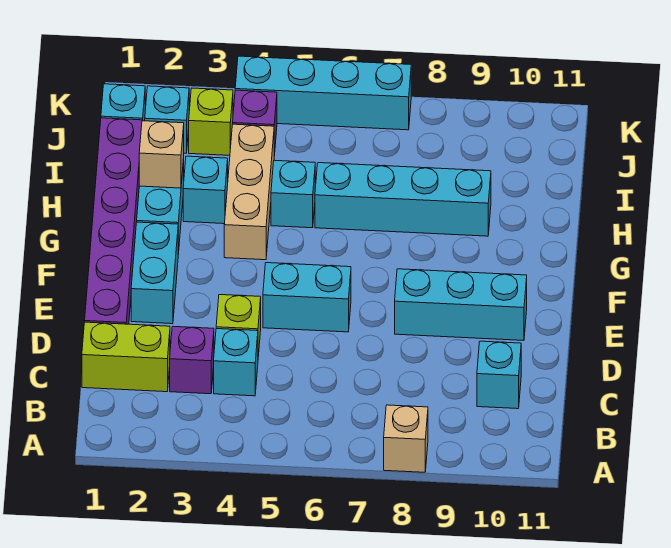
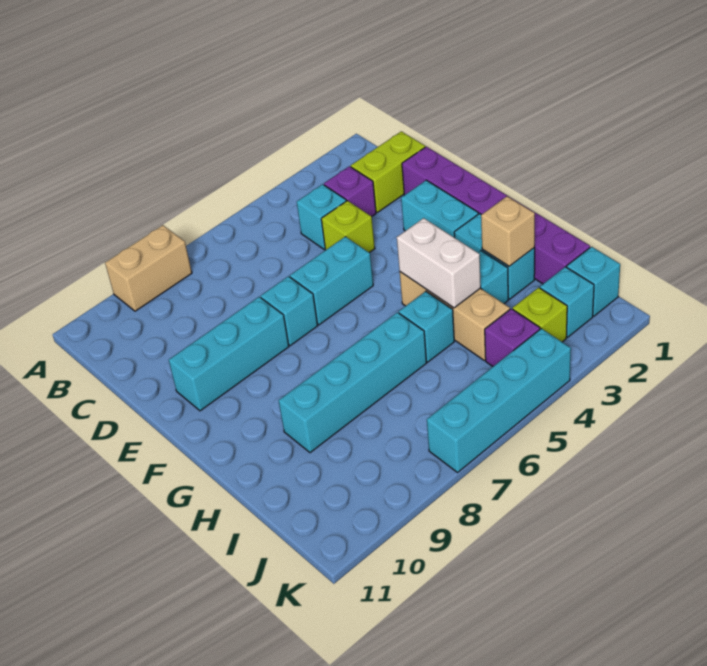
tan brick A8 level 1 -> tan brick A8:A9 level 1
cyan brick C10 level 1 -> cyan brick E7 level 1
none -> white brick G4:H4 level 2

